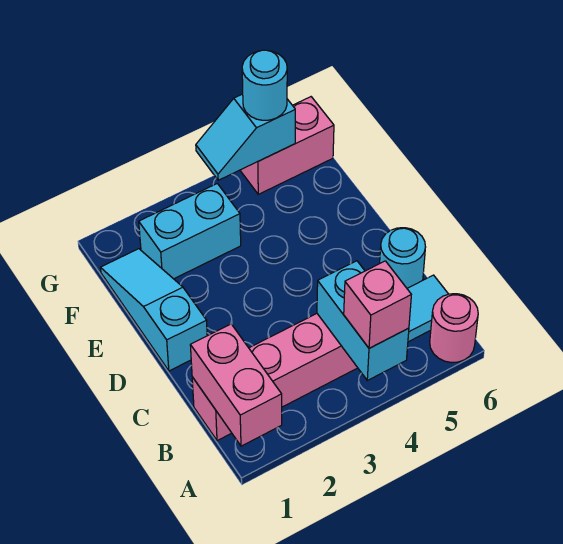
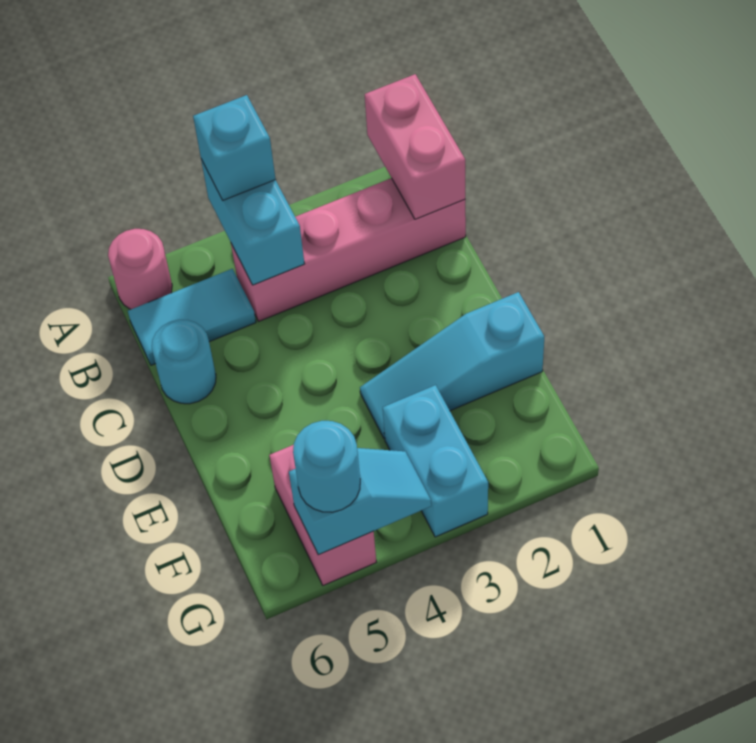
pink brick A4 level 3 -> cyan brick A4 level 3
cyan slope D1:F1 level 1 top D -> cyan slope E1:E3 level 1 top 1
cyan brick F2:F3 level 1 -> cyan brick F3:G3 level 1
pink brick G5:G6 level 1 -> pink brick F5:G5 level 1

